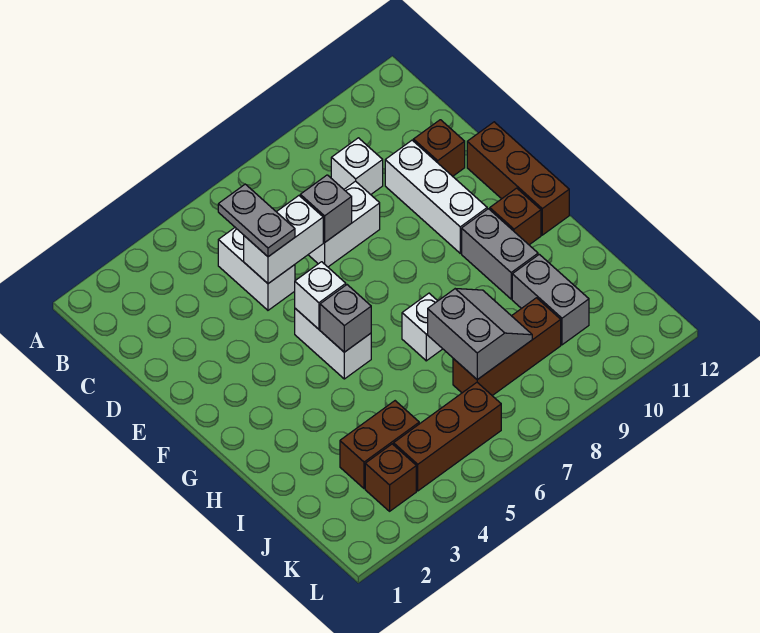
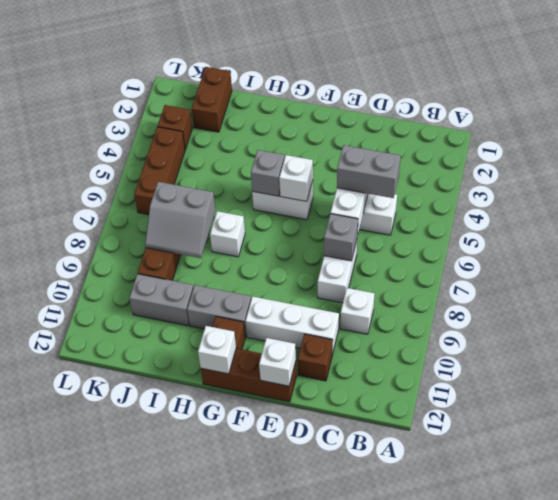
grey plate C5:D5 level 3 -> grey brick C5:D5 level 3
none -> white brick E12 level 2
none -> white brick G12 level 2
brown brick J3:J4 level 1 -> brown brick J1:J2 level 1

